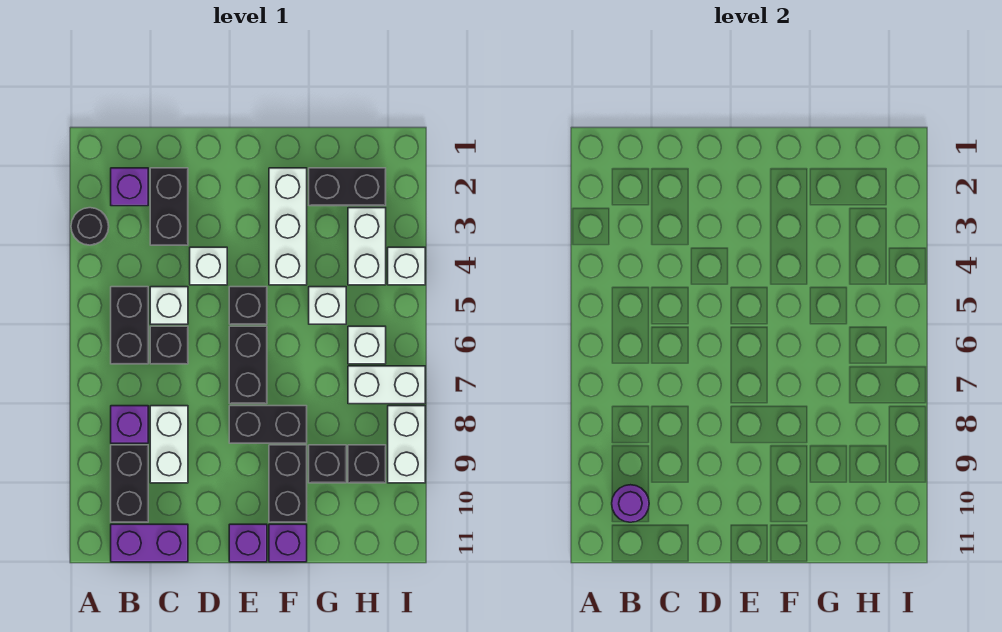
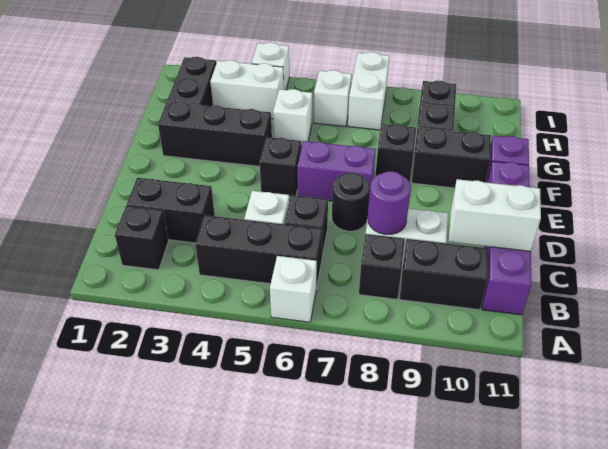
black round brick A3 level 1 -> black round brick D7 level 1
purple brick B2 level 1 -> black brick B2 level 1
black brick B5:B6 level 1 -> black brick B4:B6 level 1
purple brick B8 level 1 -> black brick B8 level 1
purple round brick B10 level 2 -> purple round brick C8 level 2
white brick D4 level 1 -> white brick A6 level 1
black brick E6:E7 level 1 -> purple brick E6:E7 level 1
black brick E8:F8 level 1 -> black brick F8 level 1
white brick F2:F4 level 1 -> black brick F2:F4 level 1
white brick I8:I9 level 1 -> white brick C10:C11 level 2

